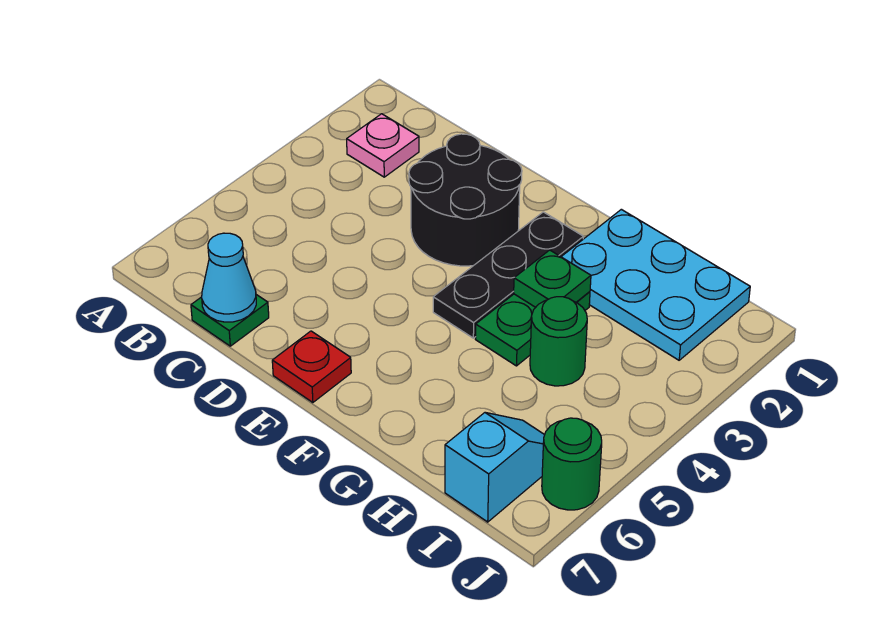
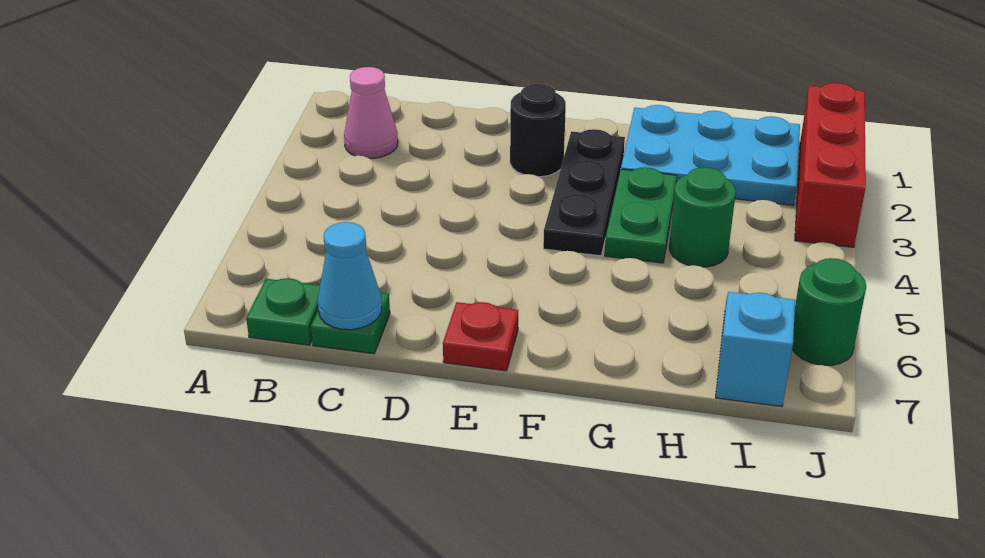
pink plate B2 level 1 -> pink cone B2 level 1
black round brick D2:E3 level 1 -> black round brick E2 level 1
green plate G3 level 2 -> green plate B7 level 1
none -> red brick J1:J3 level 1

